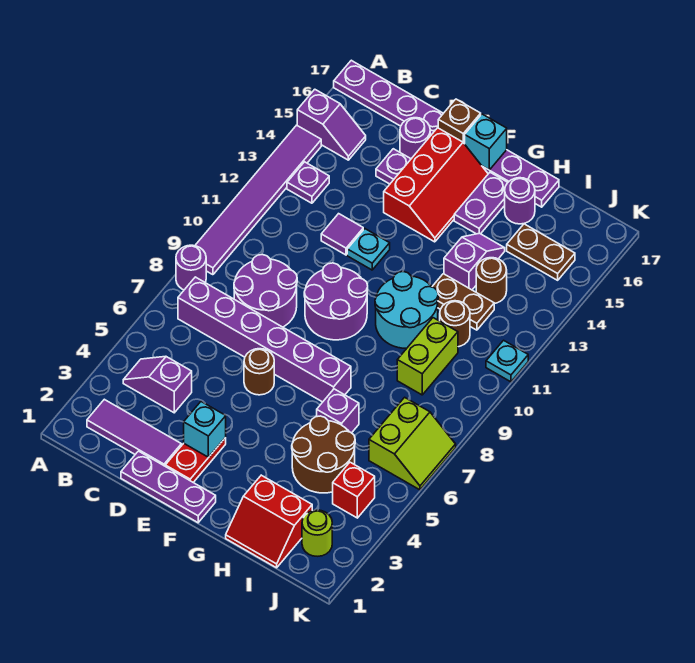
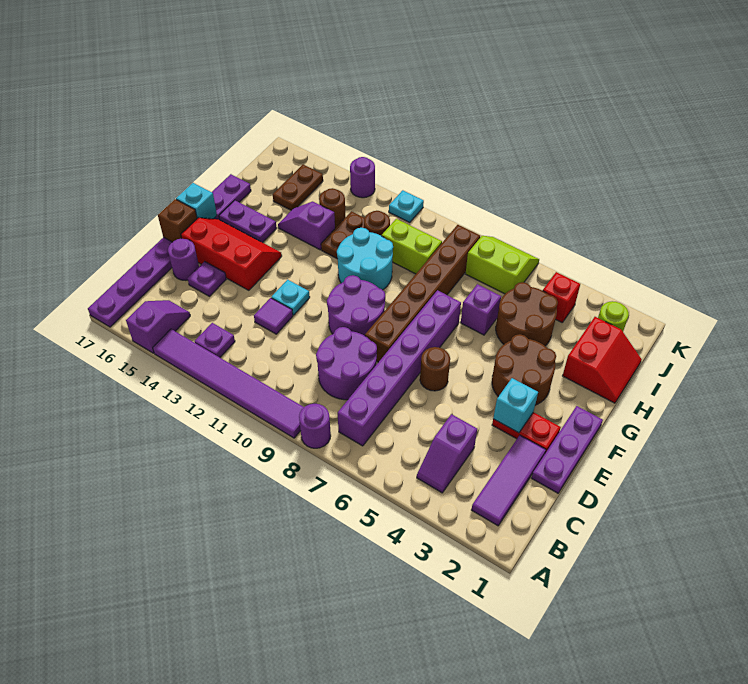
none -> brown brick E8:J8 level 1
none -> brown round brick F3:G4 level 1
purple round brick H16 level 1 -> purple round brick K13 level 1

